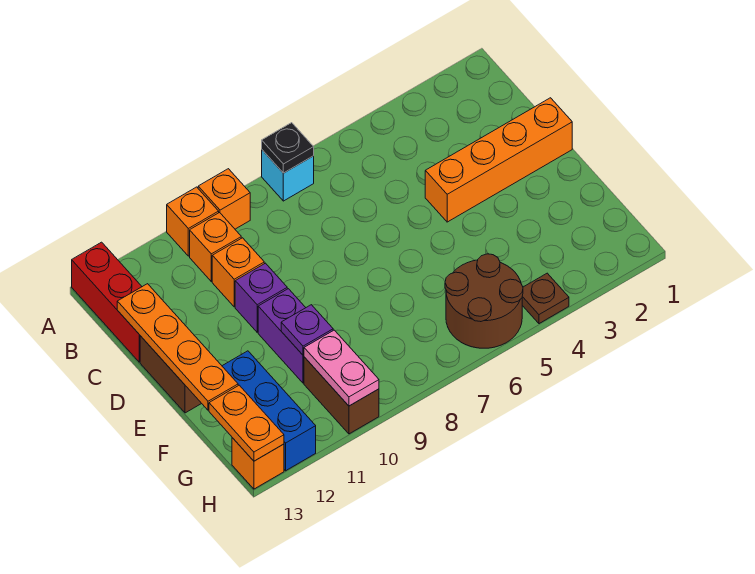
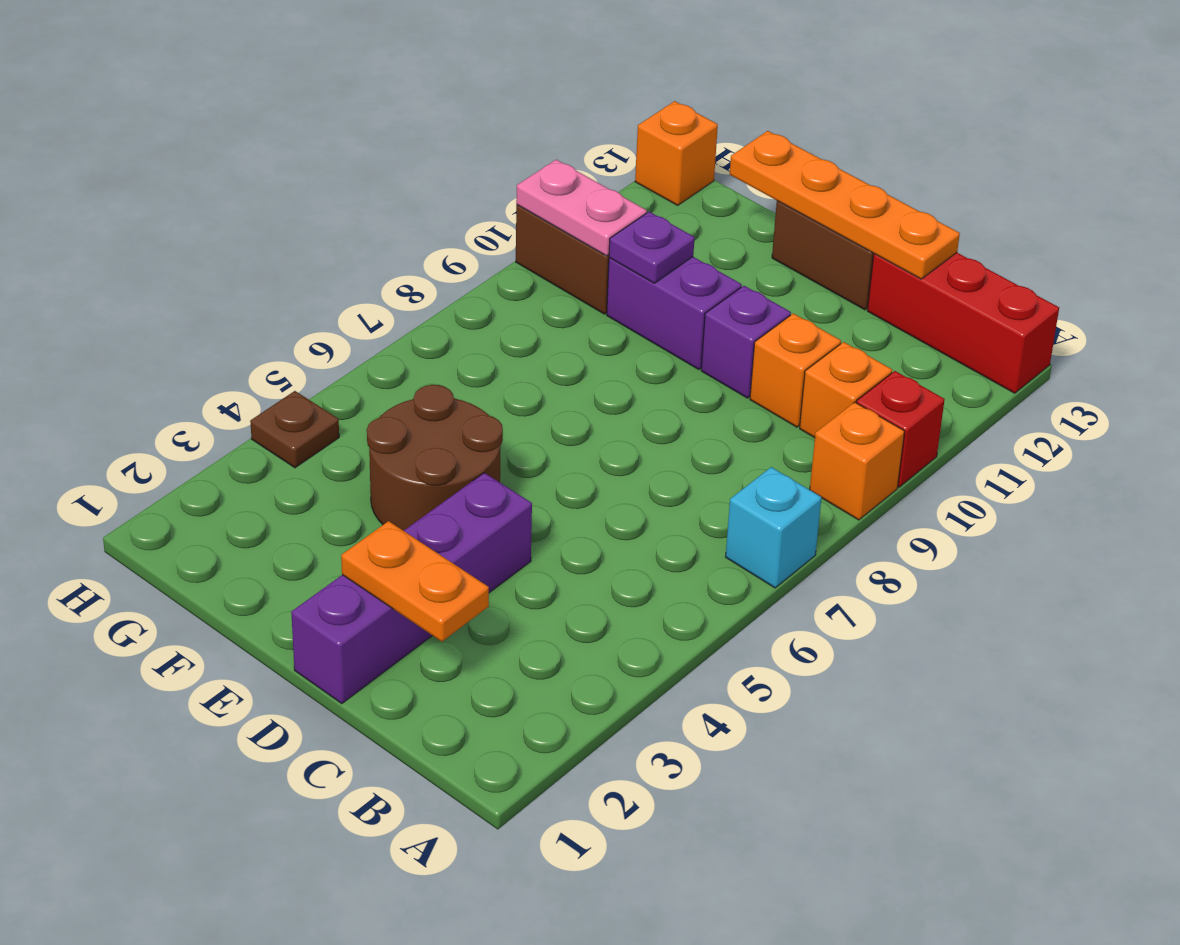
black plate A7 level 2 -> none
orange brick A10 level 1 -> red brick A10 level 1
orange brick D1:D4 level 1 -> purple brick D1:D4 level 1
blue brick F12:H12 level 1 -> none
brown round brick G5:H6 level 1 -> brown round brick E4:F5 level 1
orange plate G13:H13 level 2 -> orange plate C2:D2 level 2

